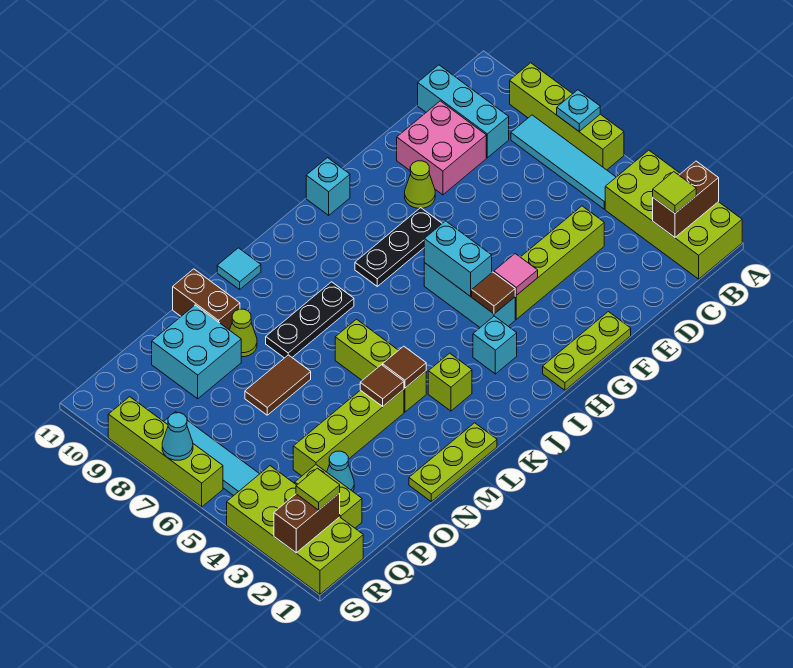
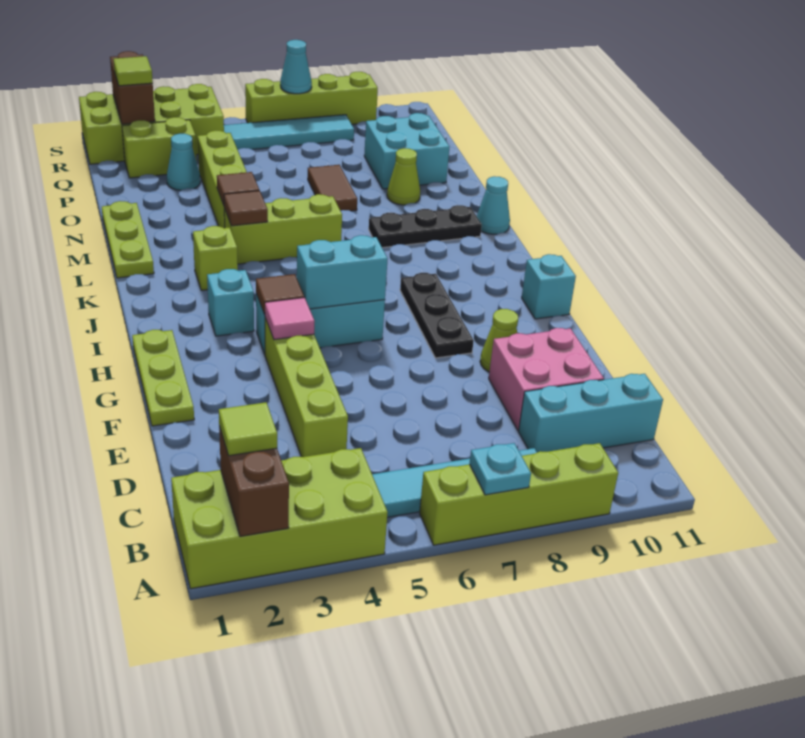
black plate K8:M8 level 1 -> black plate L8:L10 level 1
cyan tile L11 level 1 -> cyan cone L11 level 1
brown brick N10:N11 level 1 -> none

